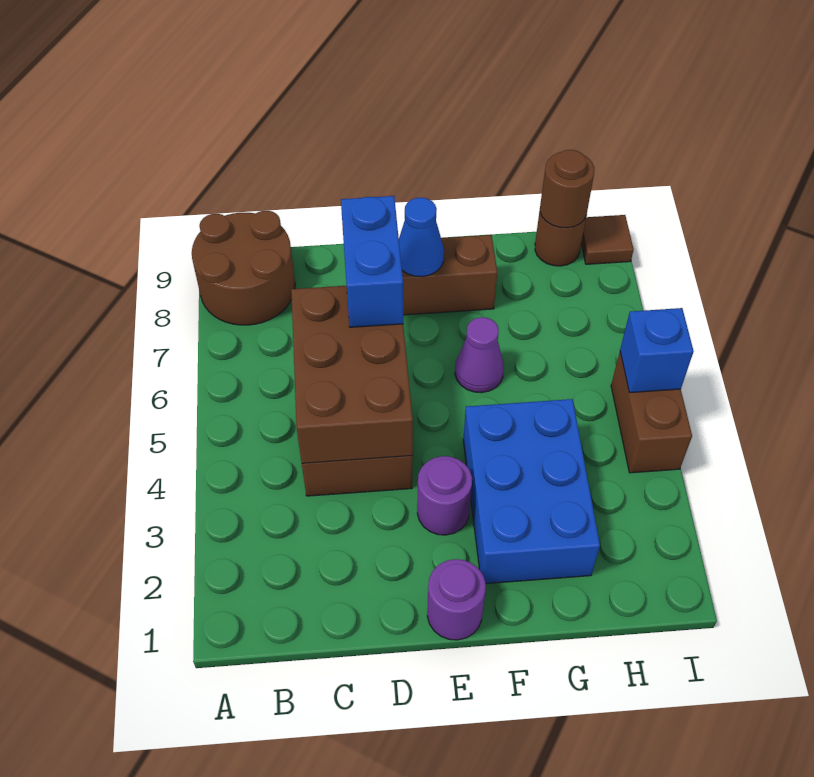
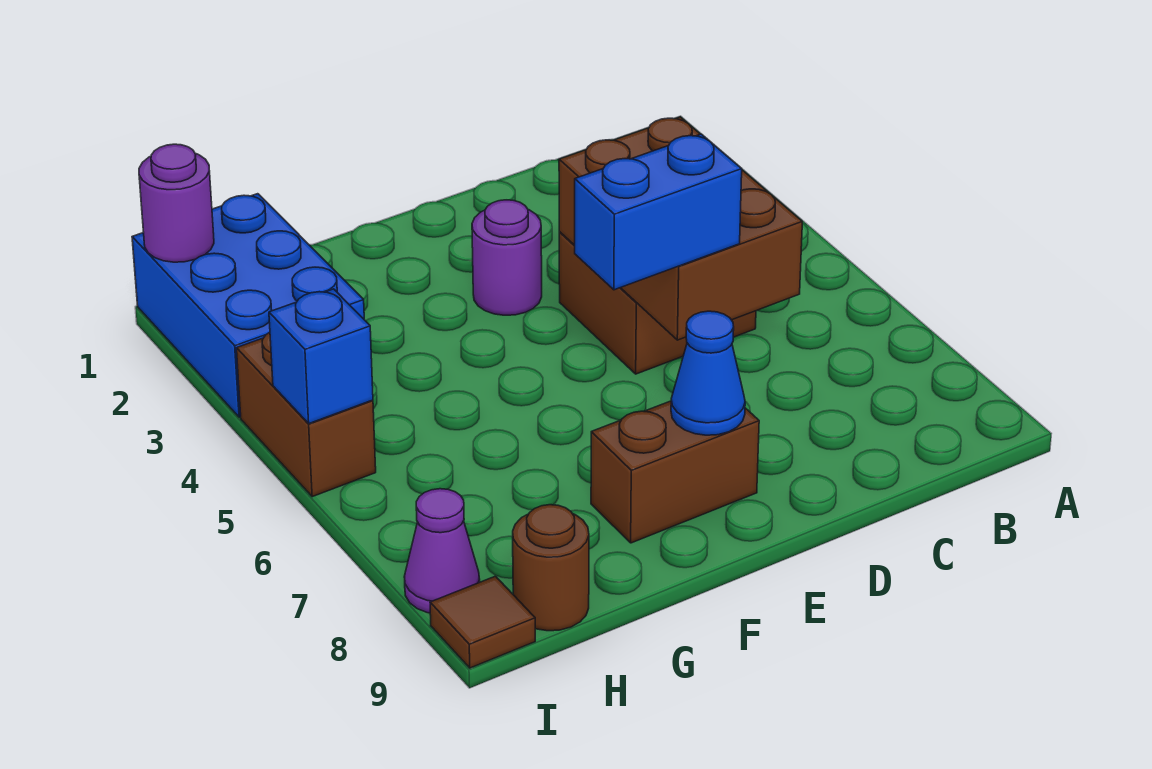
brown round brick A8:B9 level 1 -> none
blue brick D6:D7 level 3 -> blue brick D6:E6 level 3
purple round brick E1 level 1 -> purple round brick I1 level 2
blue brick F2:G4 level 1 -> blue brick H1:I3 level 1
purple cone F6 level 1 -> purple cone I8 level 1
brown round brick H9 level 2 -> none

